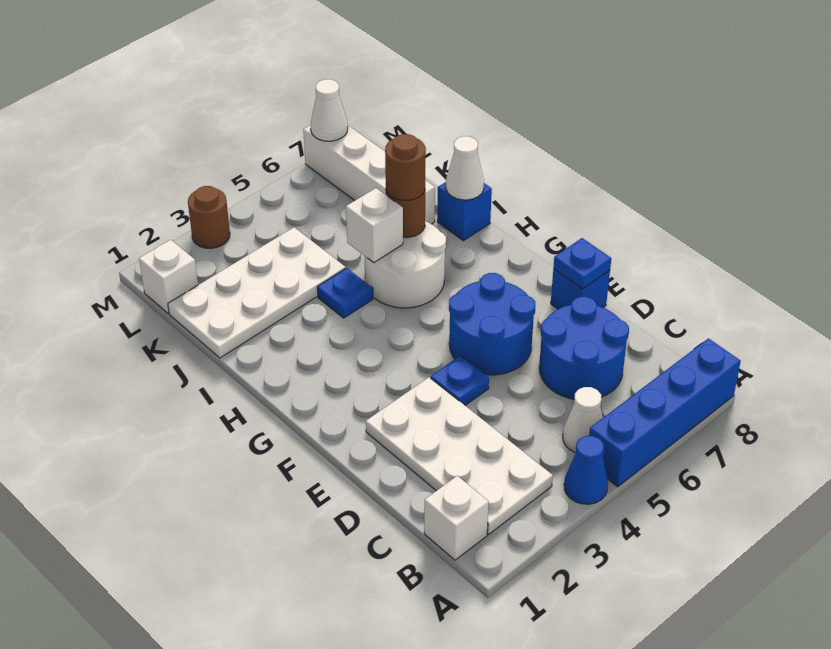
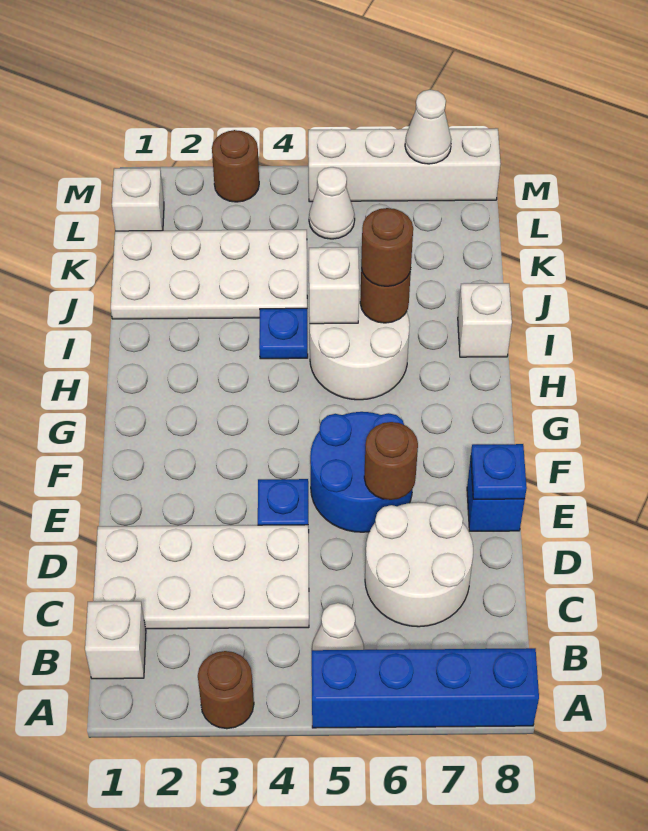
none -> brown round brick A3 level 1
blue cone A4 level 1 -> none
white plate B2:E3 level 1 -> white plate C1:D4 level 1
blue round brick C6:D7 level 1 -> white round brick C6:D7 level 1
none -> brown round brick E6 level 2
blue brick I8 level 1 -> white brick I8 level 1
white cone I8 level 2 -> white cone L5 level 1
white brick J7:M7 level 1 -> white brick M5:M8 level 1

